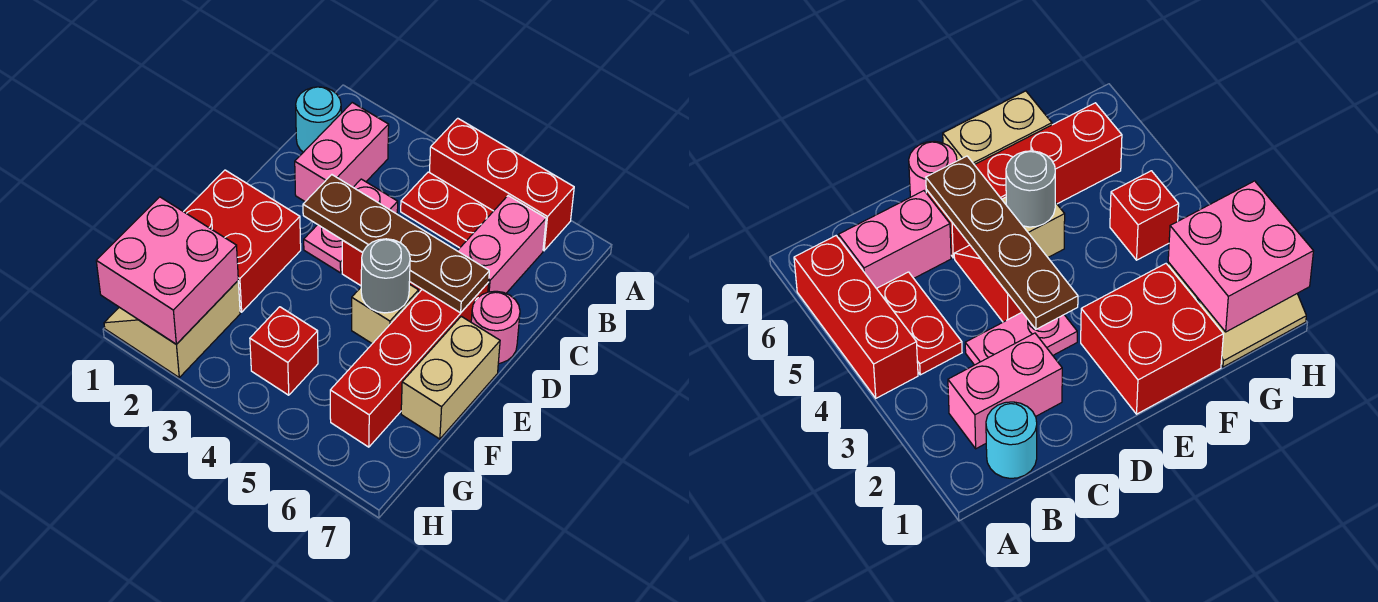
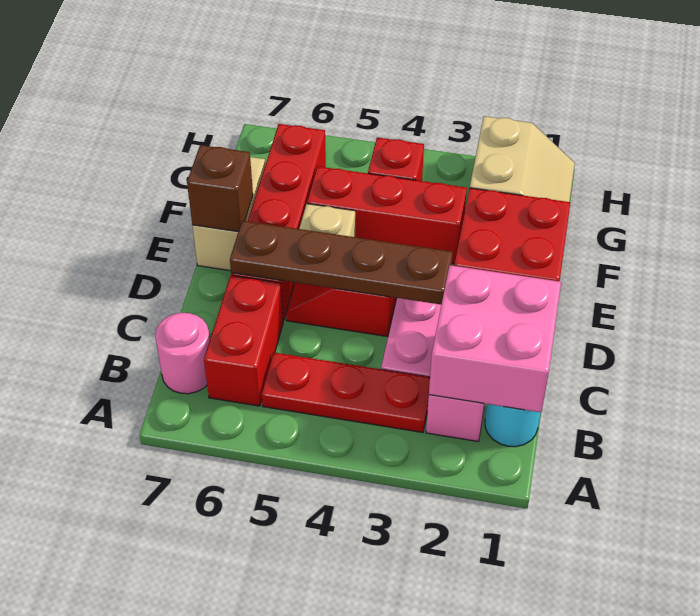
red brick A4:A6 level 1 -> red brick F3:F5 level 1
red plate B4:B5 level 1 -> red plate B3:B5 level 1
pink brick B6:C6 level 1 -> red brick B6:C6 level 1
pink round brick D7 level 1 -> pink round brick B7 level 1
grey round brick E5 level 2 -> none
none -> brown brick E7 level 2
pink brick G1:H2 level 2 -> pink brick B1:C2 level 2

